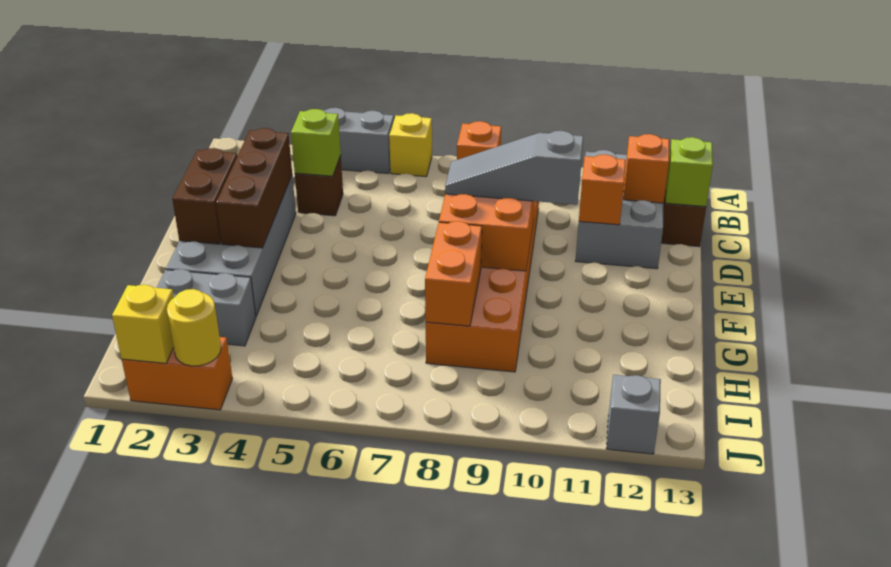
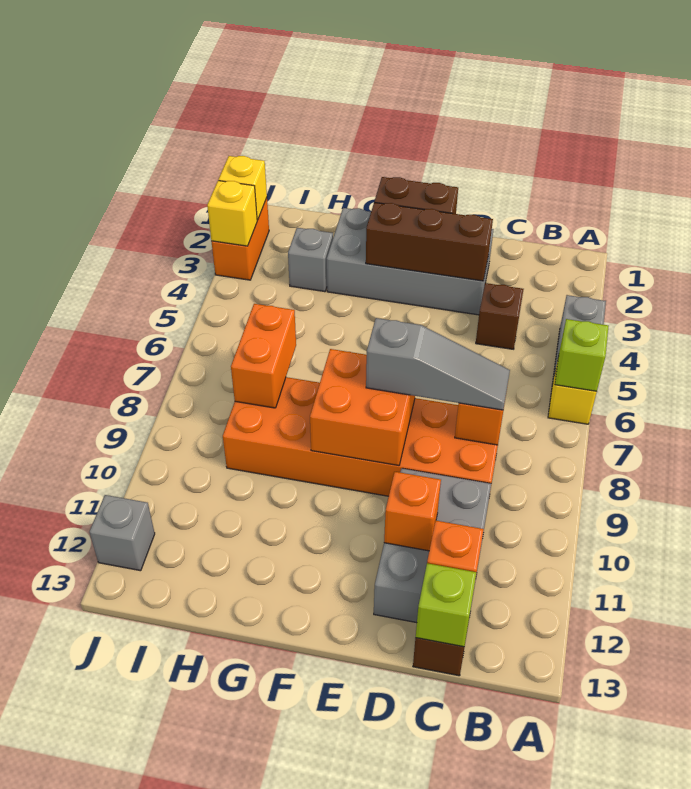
grey brick B11:D12 level 1 -> grey brick C10:D12 level 1
lime brick C4 level 2 -> lime brick A6 level 2
grey slope E8:E10 level 3 top 10 -> grey slope C8:E8 level 3 top E
orange brick G8:H8 level 2 -> orange brick H7:H8 level 2
grey brick H2:H3 level 1 -> grey brick H3 level 1
yellow round brick J3 level 2 -> yellow brick J3 level 2

